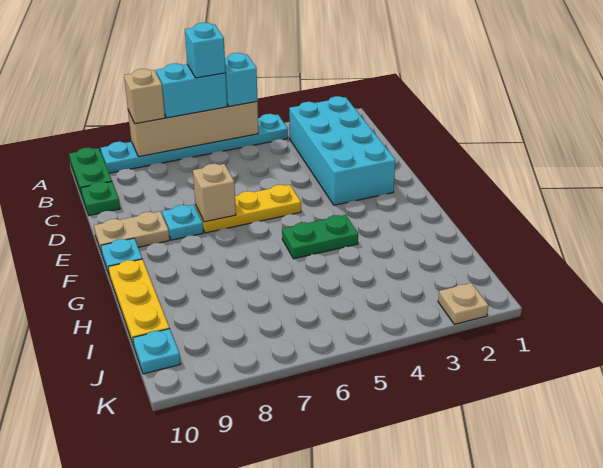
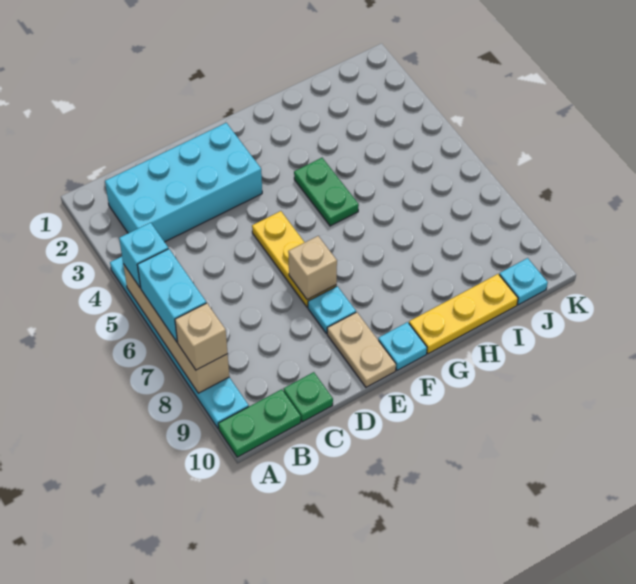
cyan brick A6 level 4 -> none
tan plate K2 level 1 -> none

